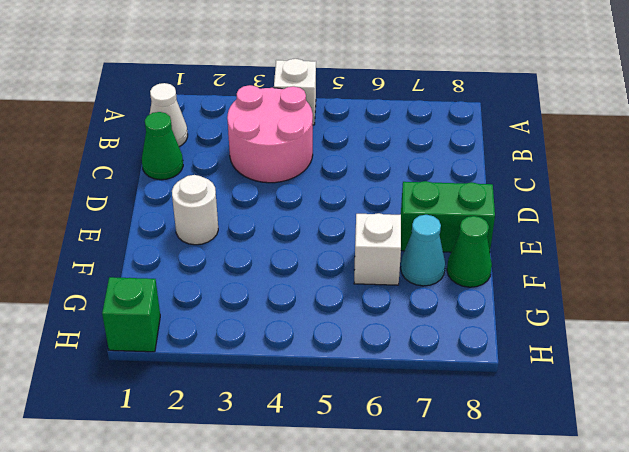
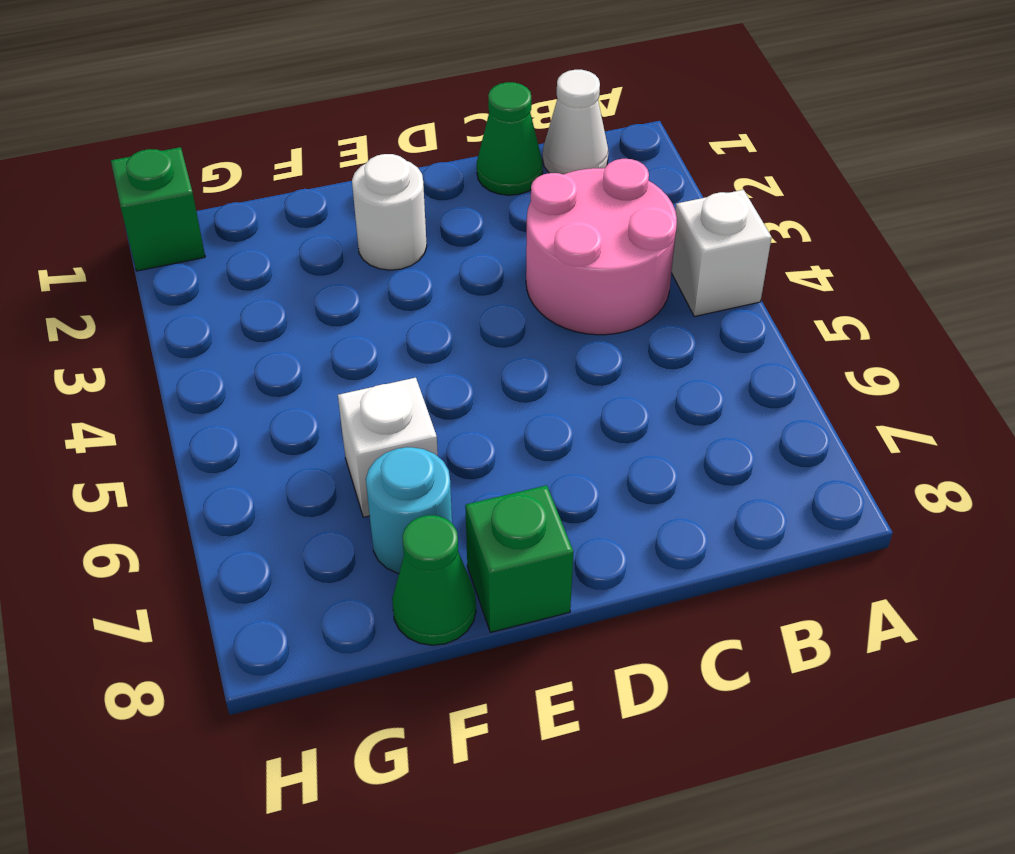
green brick E7:E8 level 1 -> green brick E8 level 1
cyan cone F7 level 1 -> cyan round brick F7 level 1

